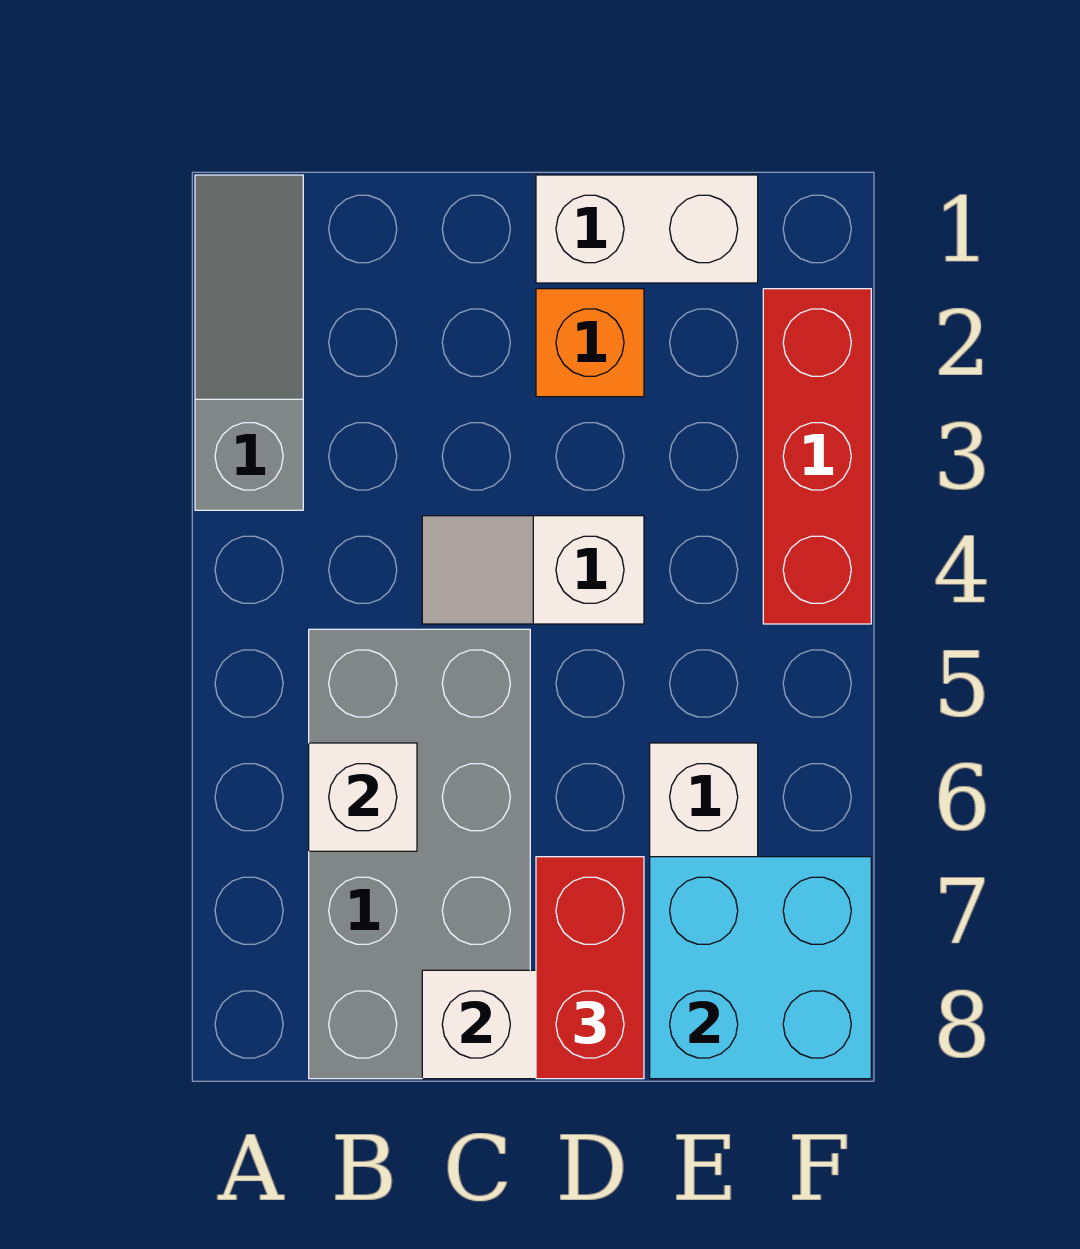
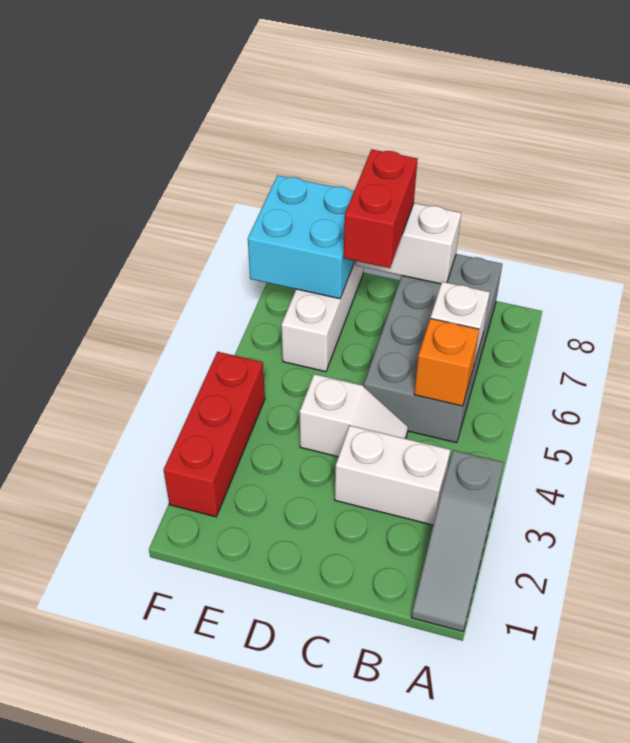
white brick D1:E1 level 1 -> white brick B3:C3 level 1
orange brick D2 level 1 -> orange brick B5 level 2

